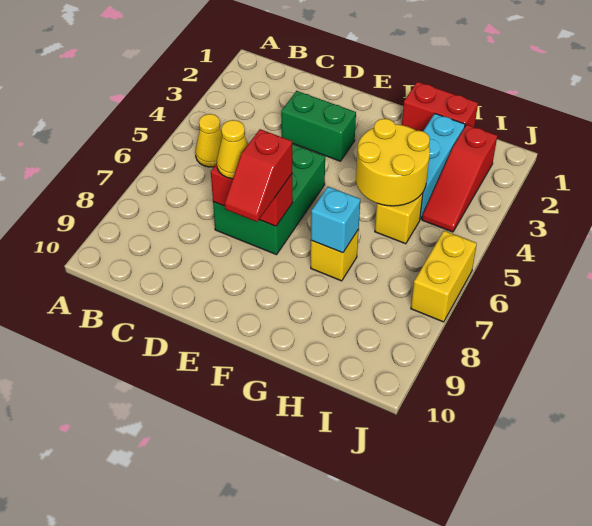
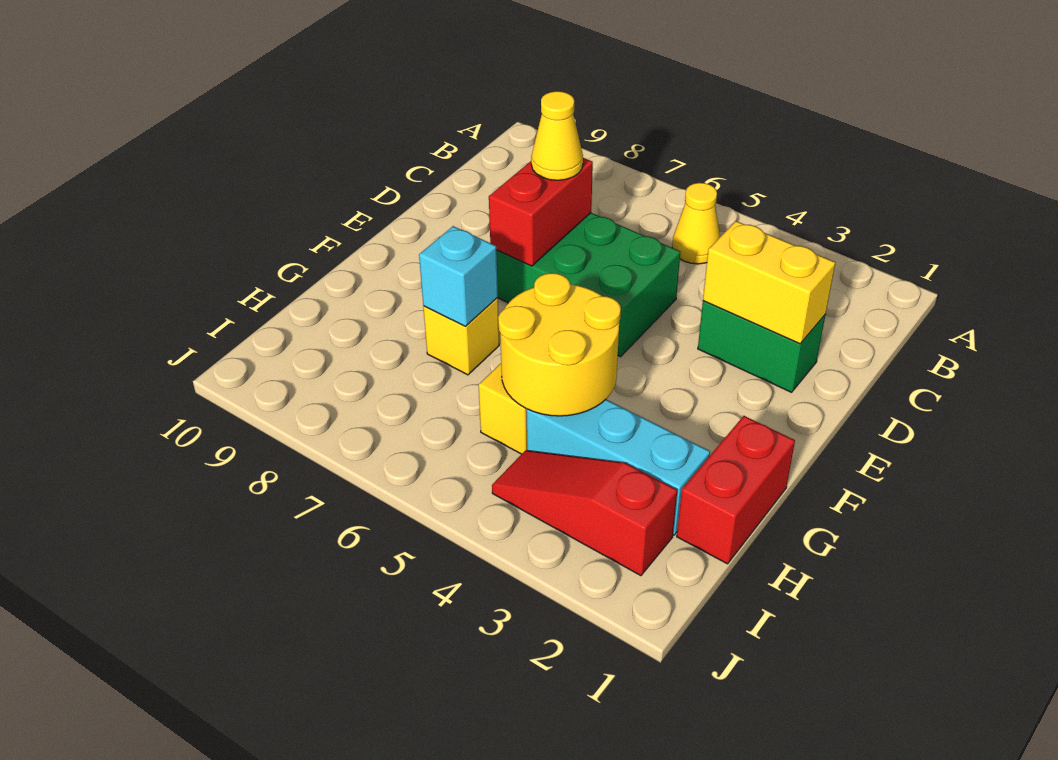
green brick D3:E3 level 1 -> green brick D2:D3 level 1
red slope E7:E8 level 3 top 7 -> none
yellow brick J6:J7 level 1 -> yellow brick D2:D3 level 2

